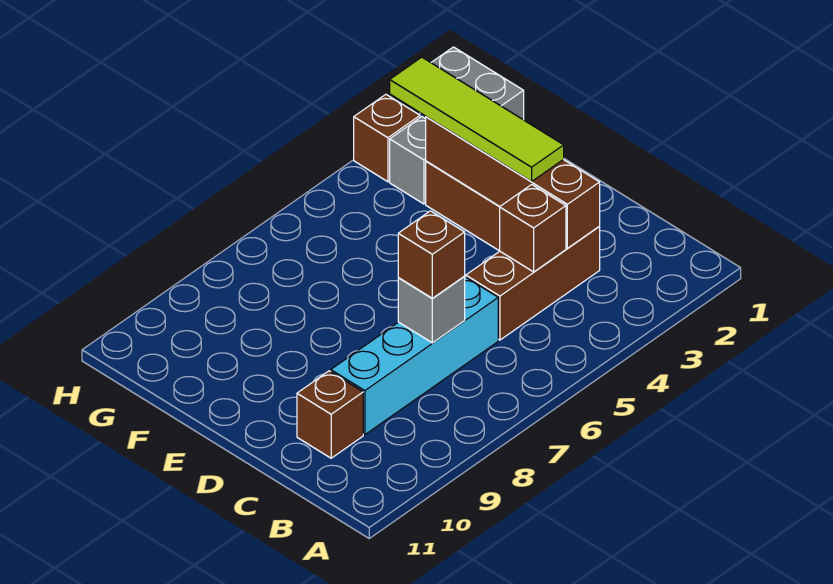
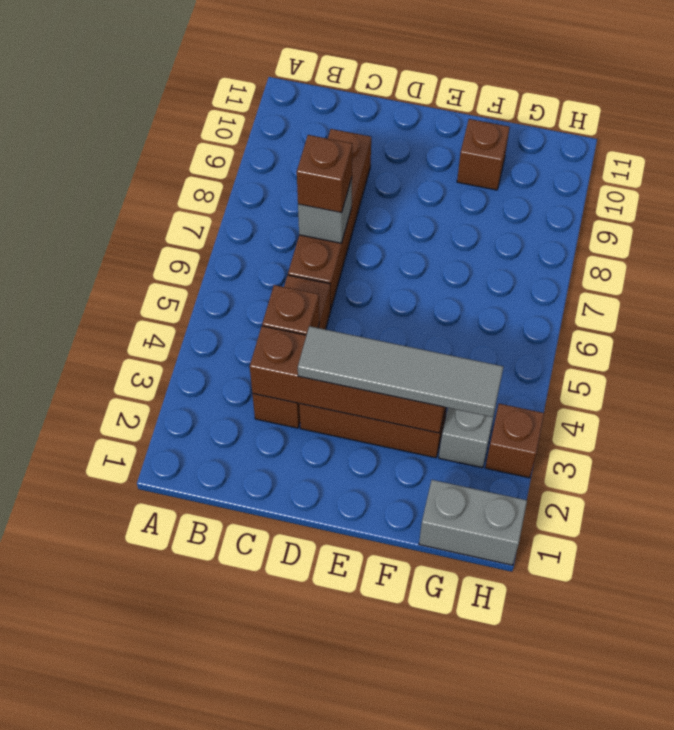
cyan brick C6:C9 level 1 -> brown brick C6:C9 level 1
brown brick C10 level 1 -> brown brick F10 level 1
lime tile D3:G3 level 3 -> grey tile D3:G3 level 3

